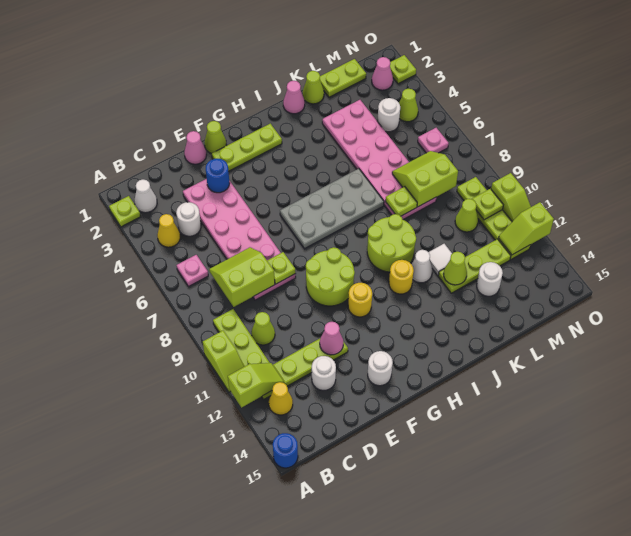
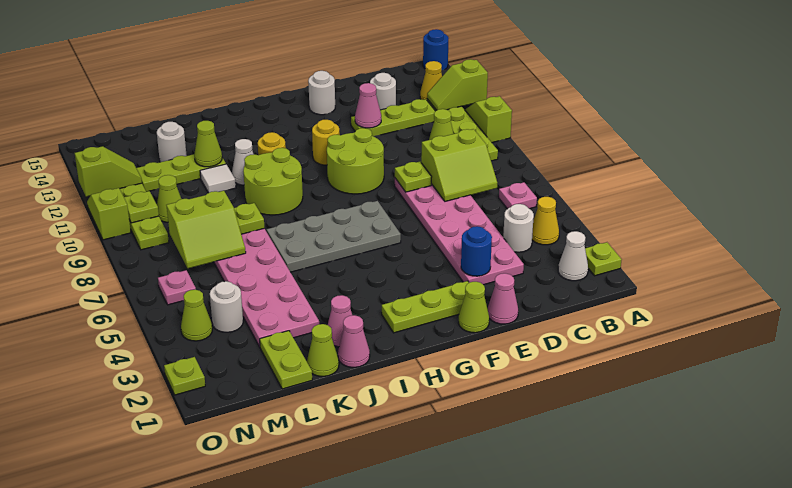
lime plate L1:M1 level 1 -> lime plate L1:L2 level 1
pink cone N2 level 1 -> pink cone J2 level 1

